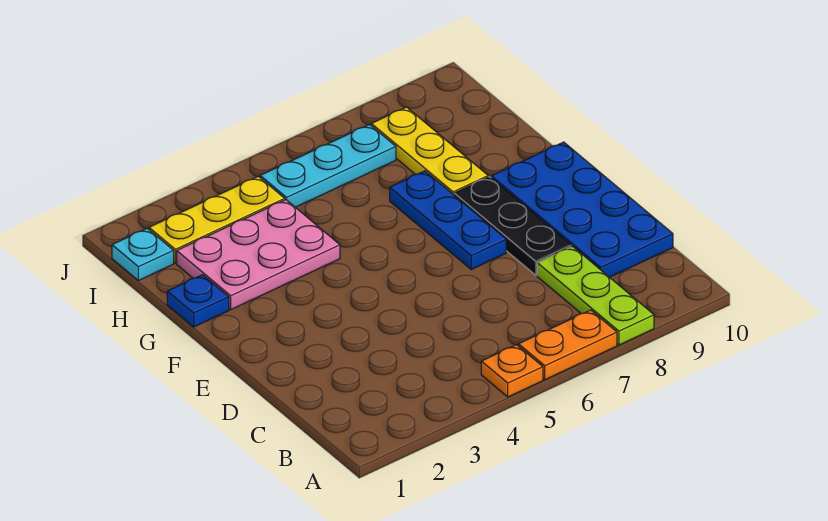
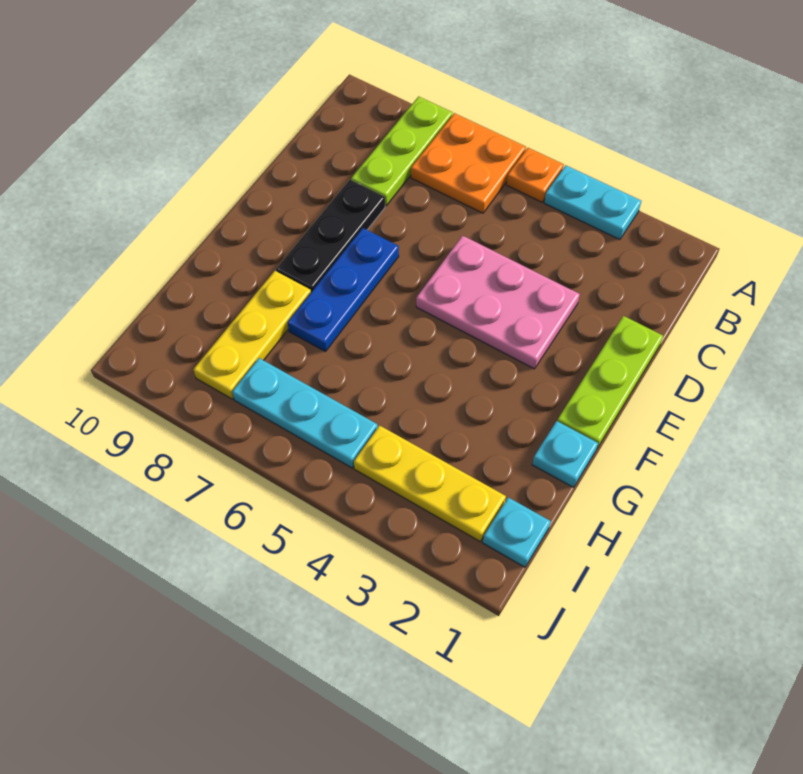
none -> cyan plate A3:A4 level 1
orange plate A6:A7 level 1 -> orange plate A6:B7 level 1
blue plate C9:F10 level 1 -> none
none -> lime plate D1:F1 level 1
blue plate G1 level 1 -> cyan plate G1 level 1
pink plate G2:H4 level 1 -> pink plate D3:E5 level 1

